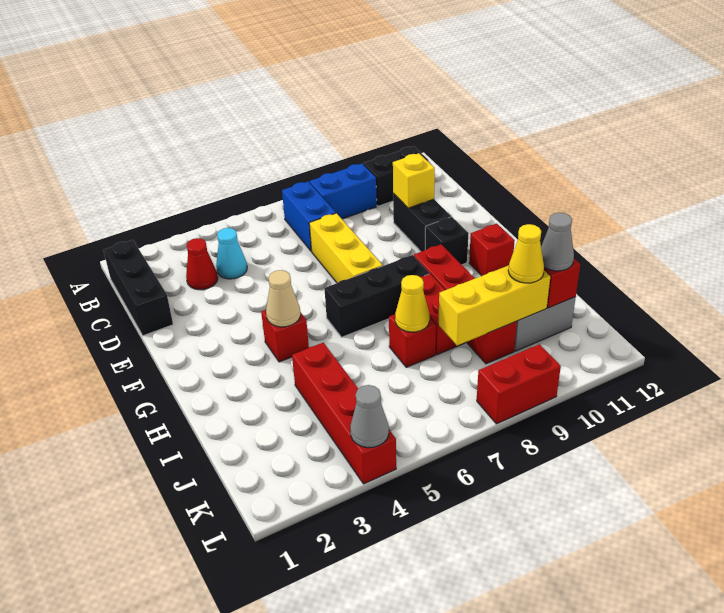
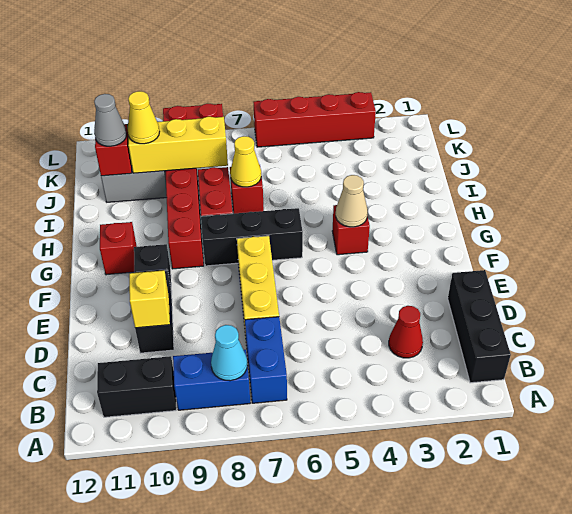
cyan cone C4 level 1 -> cyan cone B8 level 2
red brick I4:L4 level 1 -> red brick L3:L6 level 1
grey cone L4 level 2 -> none

